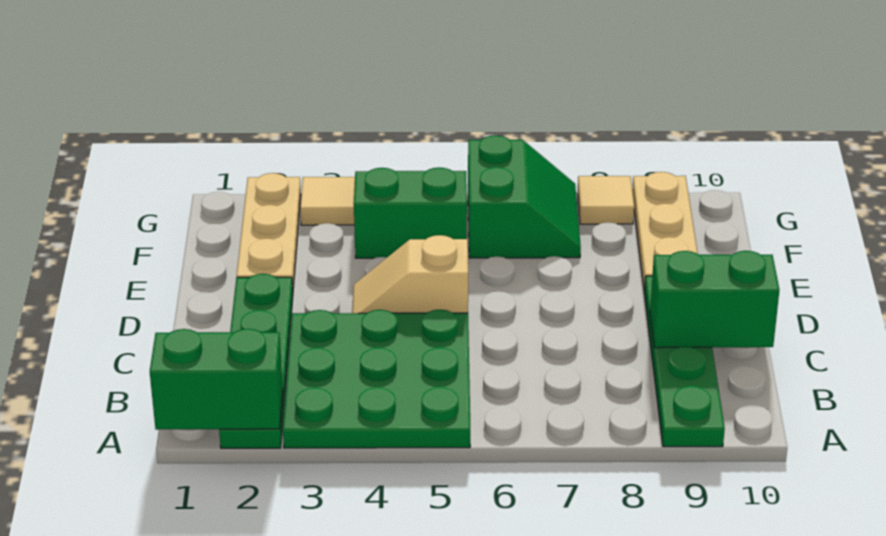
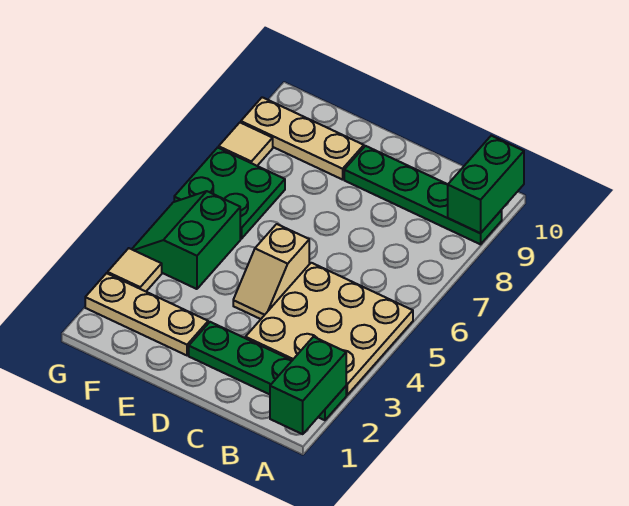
green plate A3:C5 level 1 -> tan plate A3:C5 level 1
green brick C9:C10 level 2 -> green brick A9:A10 level 2
green slope F6:G7 level 1 top 6 -> green plate F6:G7 level 1

